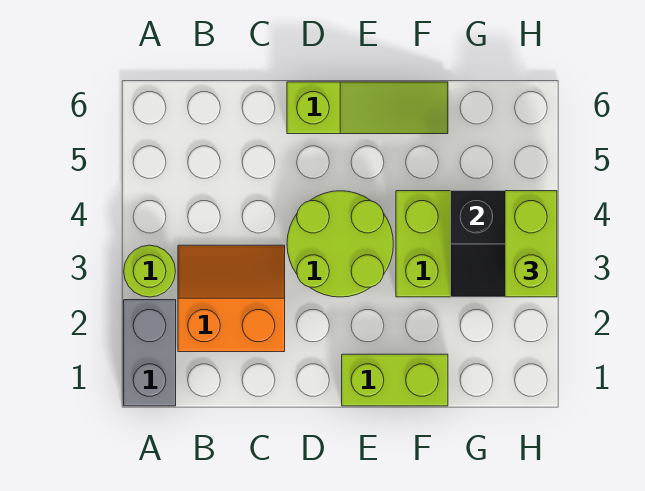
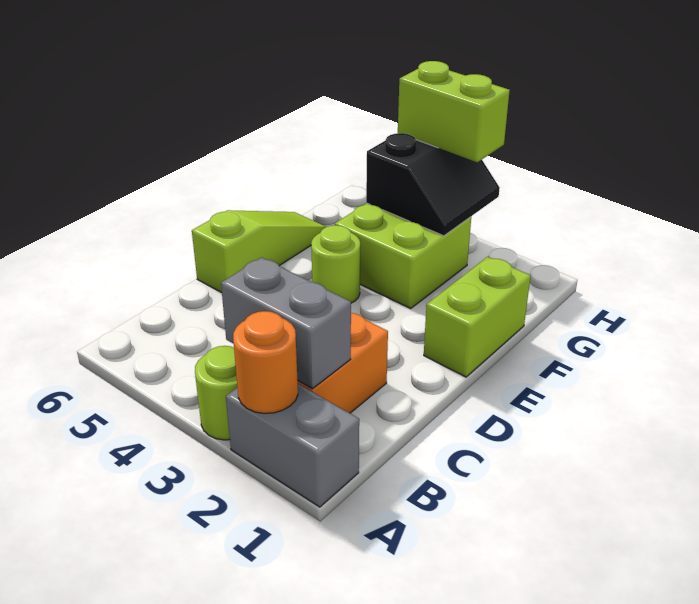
none -> orange round brick A2 level 2
none -> grey brick B2:B3 level 2
lime round brick D3:E4 level 1 -> lime round brick E4 level 1

